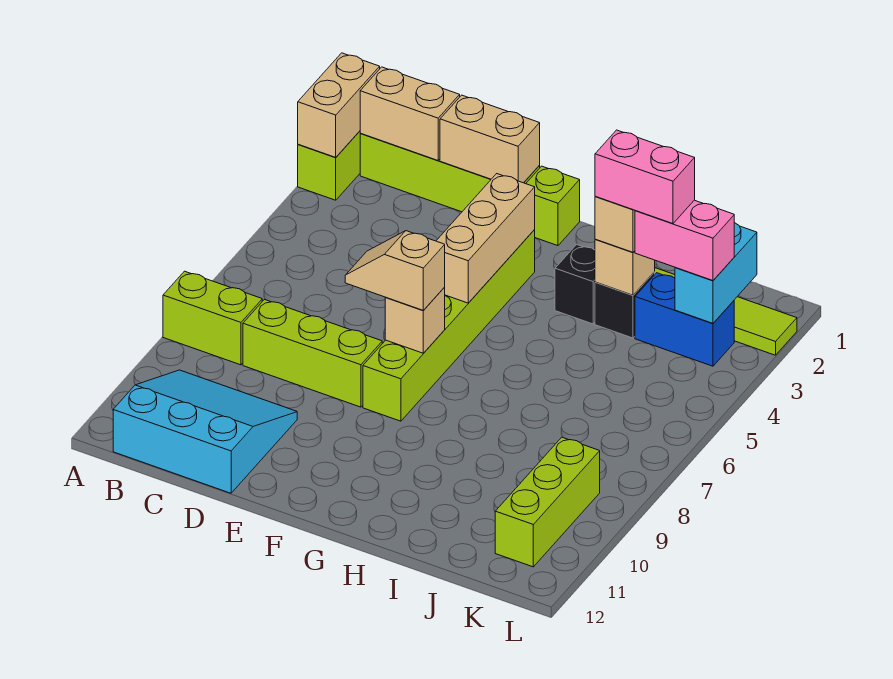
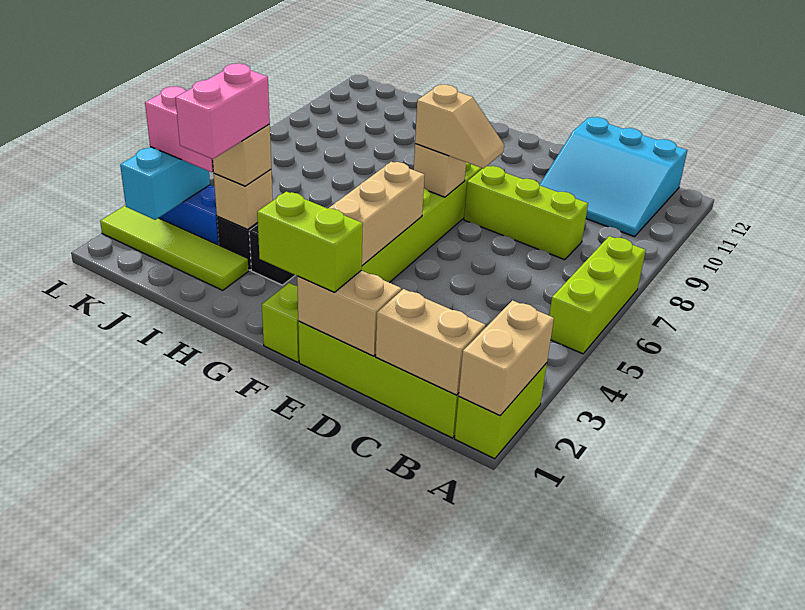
lime brick A8:B8 level 1 -> lime brick E1:F1 level 3
pink brick I3:J3 level 4 -> pink brick I2:I3 level 4
lime brick K9:K11 level 1 -> lime brick A5:A7 level 1

